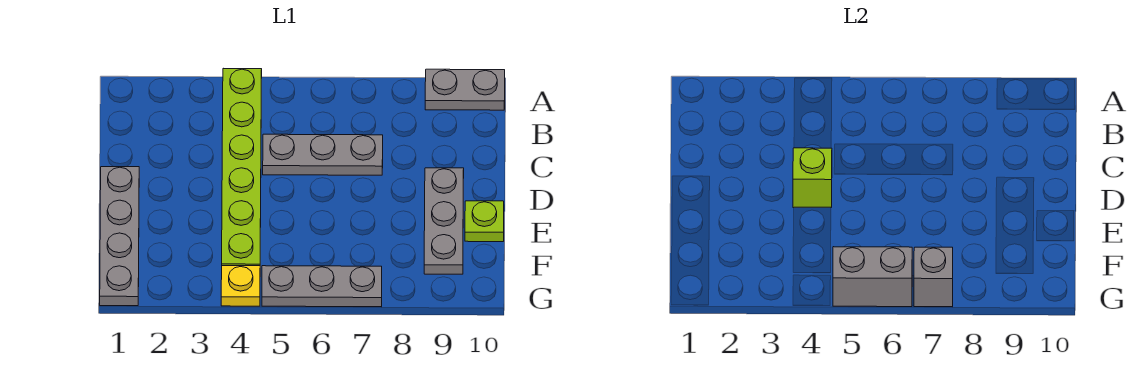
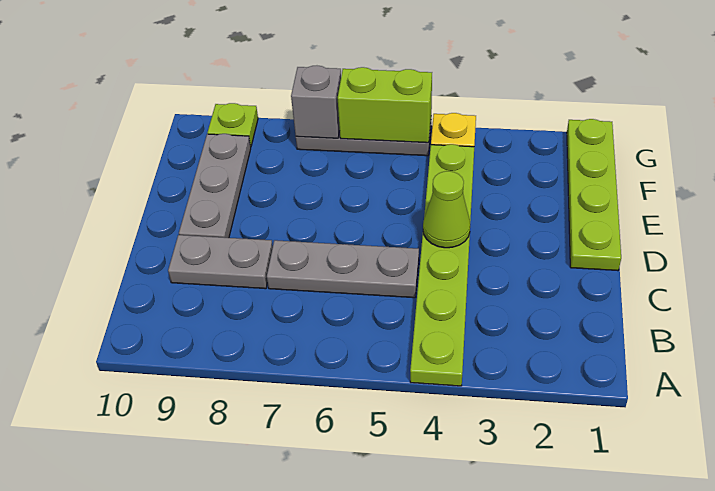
grey plate A9:A10 level 1 -> grey plate C8:C9 level 1
grey plate D1:G1 level 1 -> lime plate D1:G1 level 1
lime brick D4 level 2 -> lime cone D4 level 2
lime plate E10 level 1 -> lime plate G9 level 1
grey brick G5:G6 level 2 -> lime brick G5:G6 level 2

